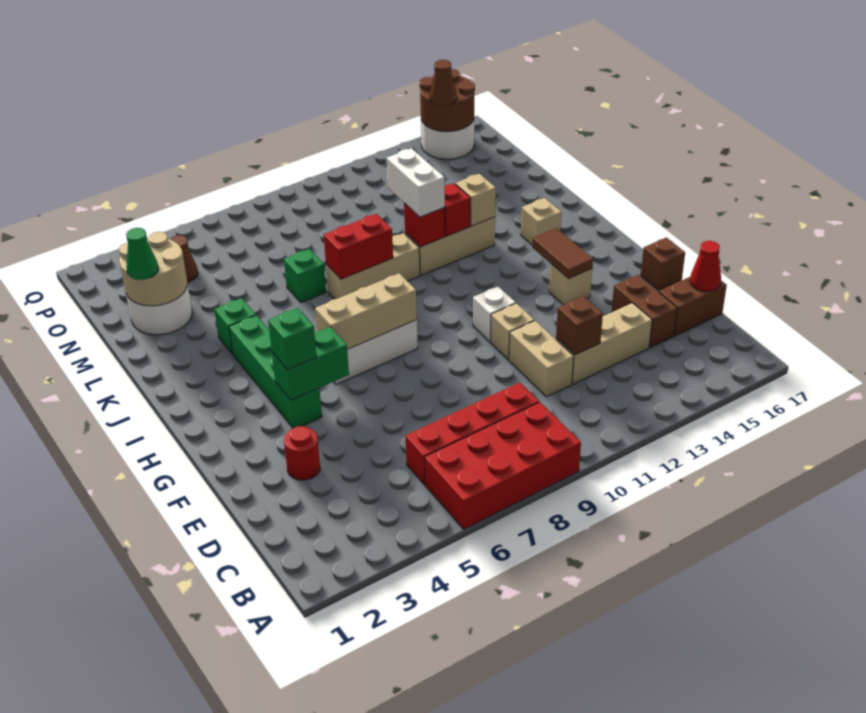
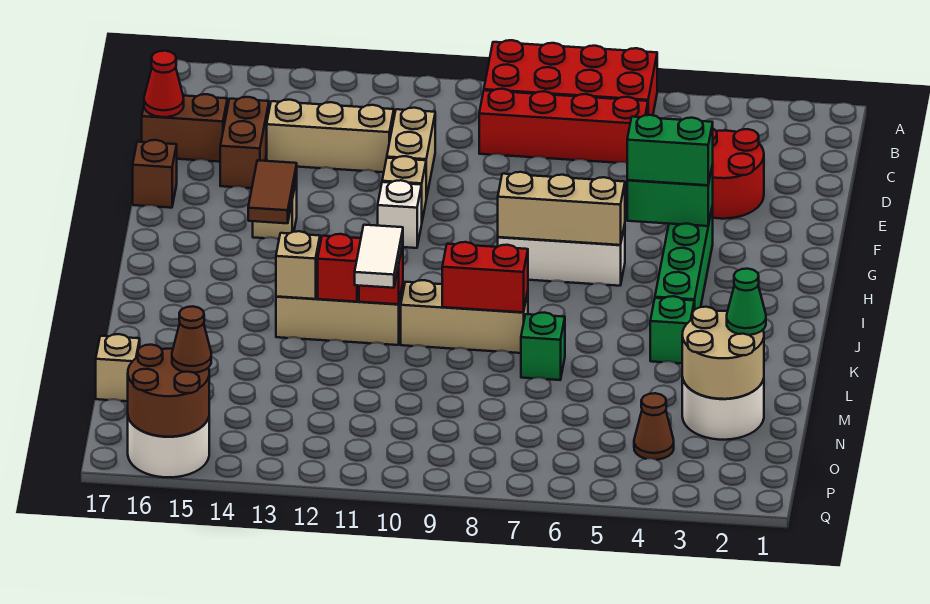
brown brick D12 level 2 -> none
red round brick E3 level 1 -> red round brick D3:E4 level 1
green brick G4 level 3 -> green brick G4:G5 level 3
tan brick J15 level 1 -> tan brick N17 level 1
white brick K11:L11 level 3 -> white tile K11:L11 level 3

